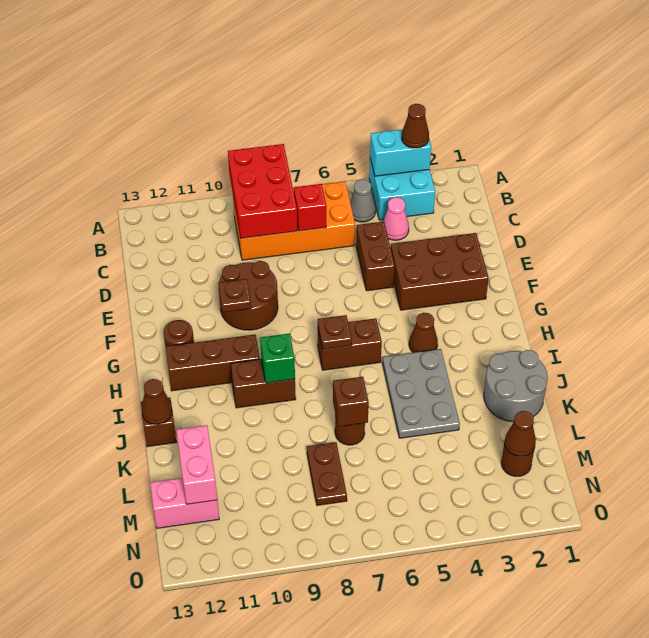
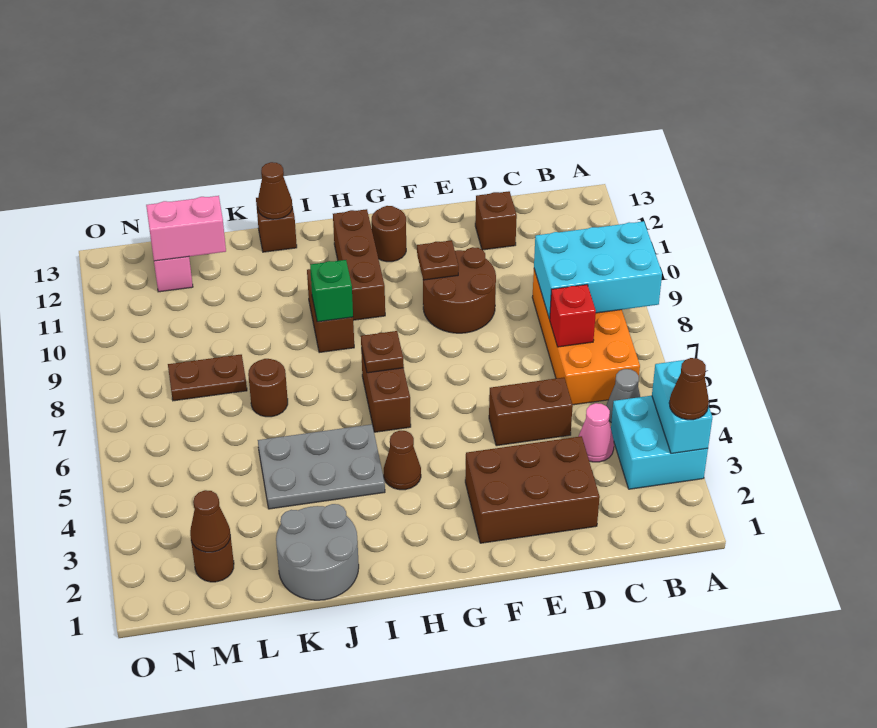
red brick A8:C9 level 2 -> cyan brick A8:C9 level 2
brown brick E2:F4 level 1 -> brown brick D2:F3 level 1
brown brick K7 level 2 -> brown brick D12 level 1

